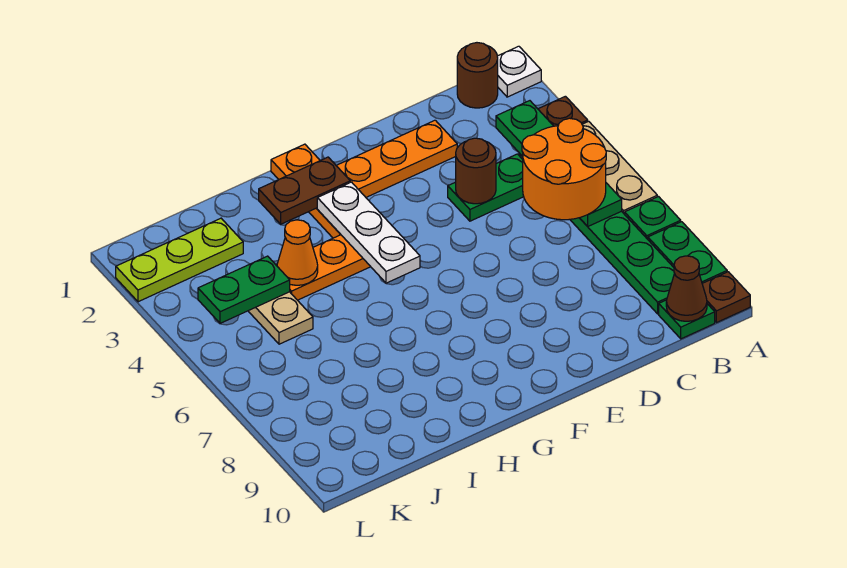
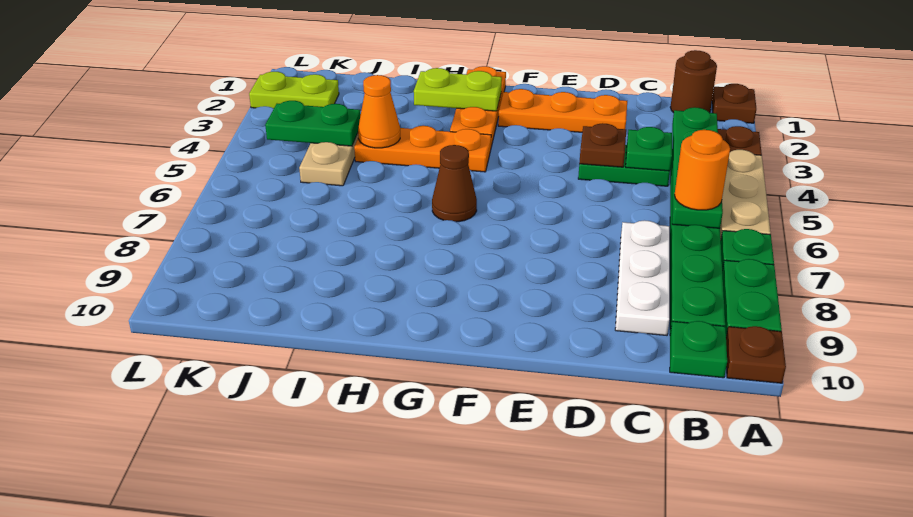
white plate A1 level 1 -> brown plate A1 level 1
orange round brick B5:C6 level 3 -> orange round brick B6 level 3
brown cone B10 level 2 -> brown cone G6 level 1
none -> green plate C4 level 2
brown round brick D4 level 2 -> brown plate D4 level 2
brown plate G2:H2 level 2 -> lime plate G2:H2 level 2
white plate G3:G5 level 2 -> white plate C7:C9 level 1
lime plate J2:L2 level 1 -> lime plate K2:L2 level 1

